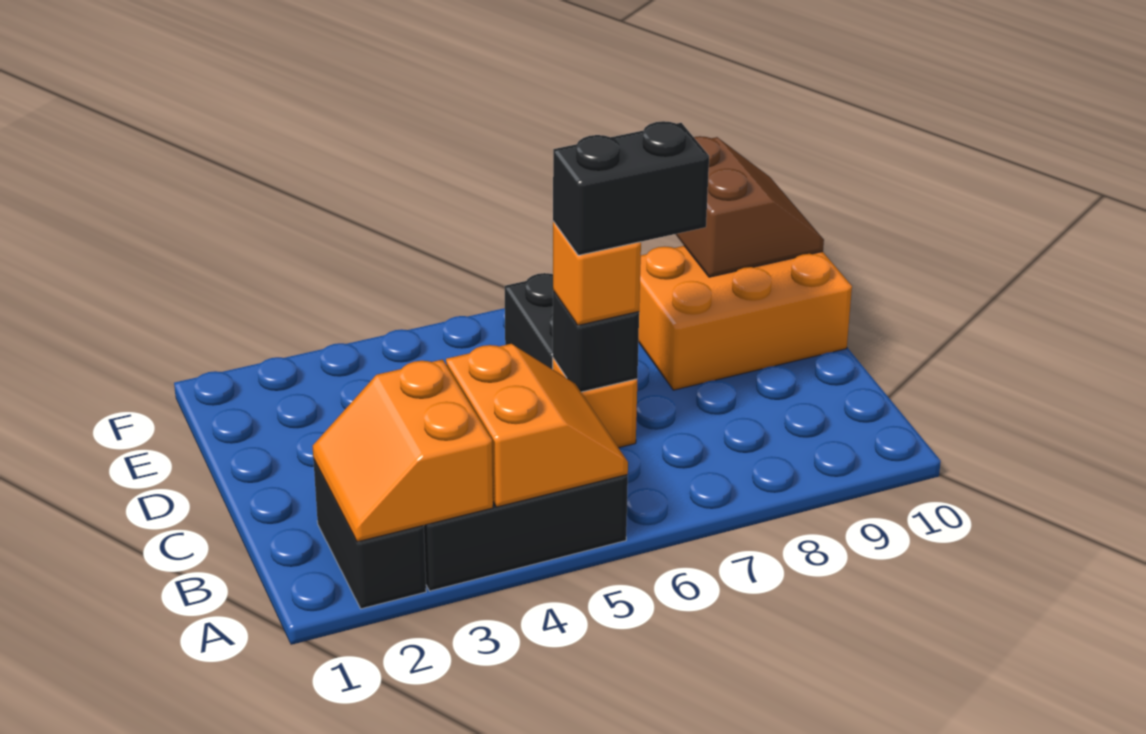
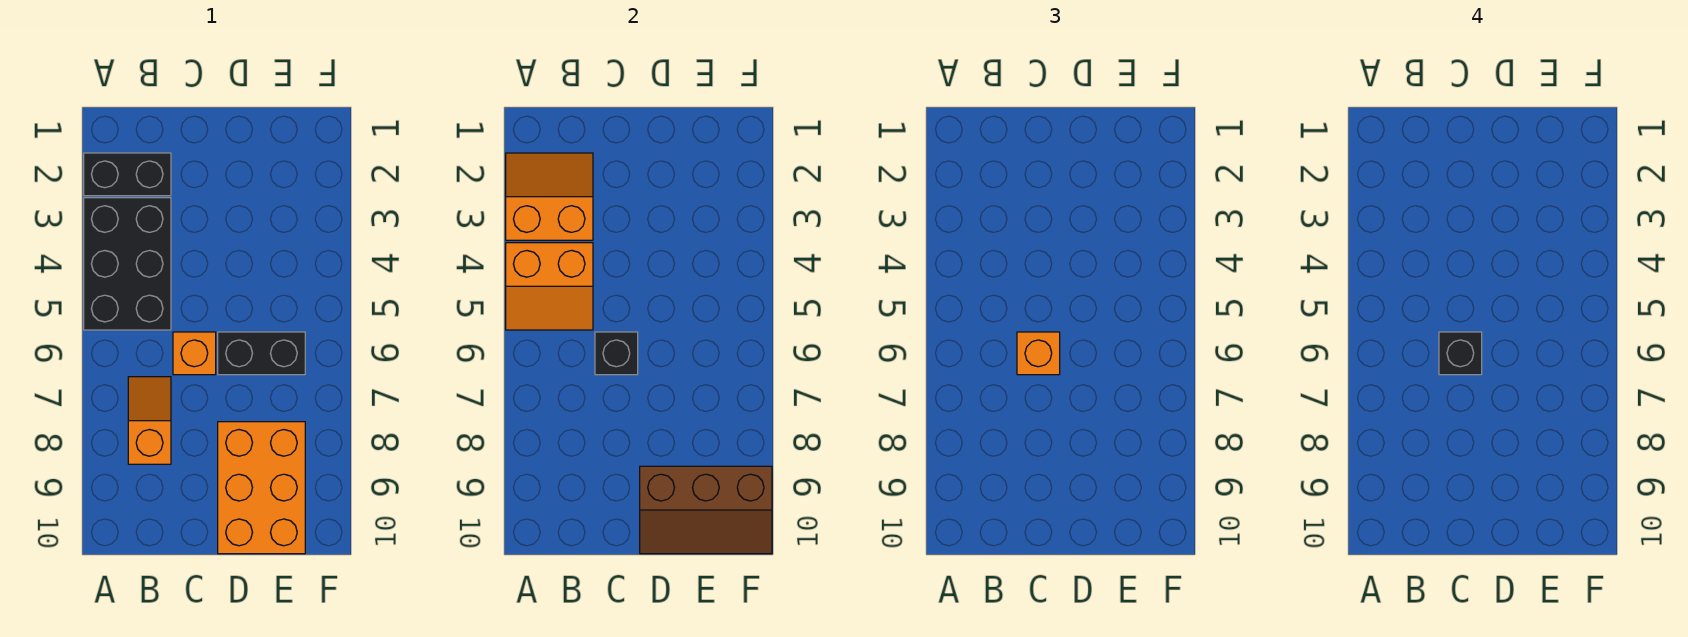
none -> orange slope B7:B8 level 1 top 8
black brick C6:C7 level 4 -> black brick C6 level 4
brown slope E9:F10 level 2 top 9 -> brown slope D9:F10 level 2 top 9

